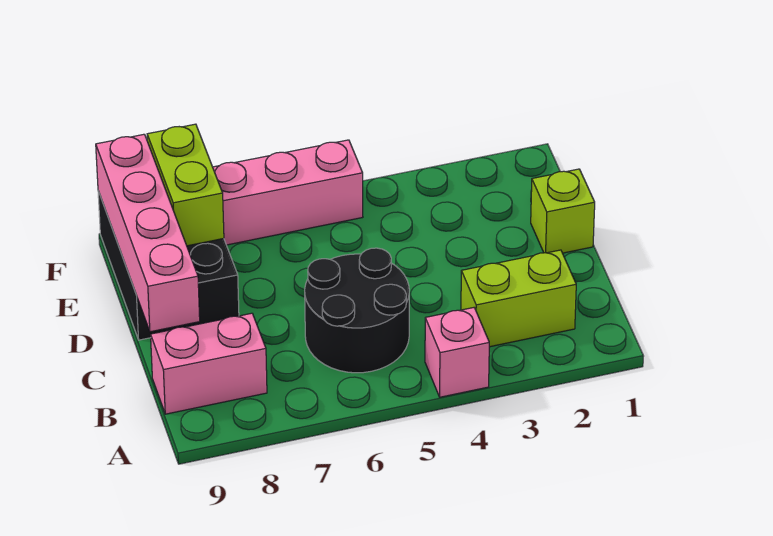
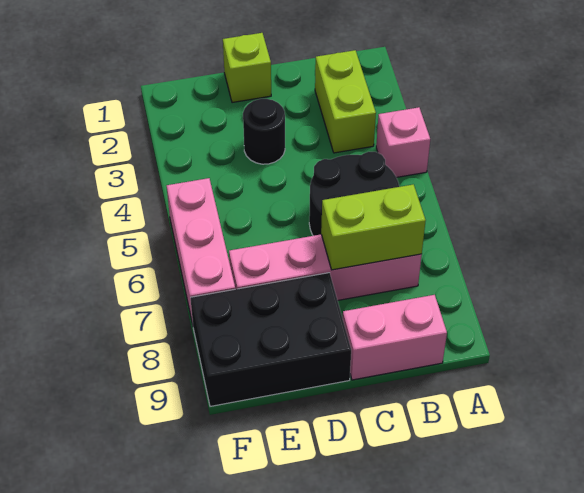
pink brick B8:B9 level 1 -> pink brick B9:C9 level 1
pink brick C9:F9 level 2 -> pink brick B7:E7 level 1
none -> black round brick D3 level 1
lime brick E8:F8 level 2 -> lime brick B7:C7 level 2

